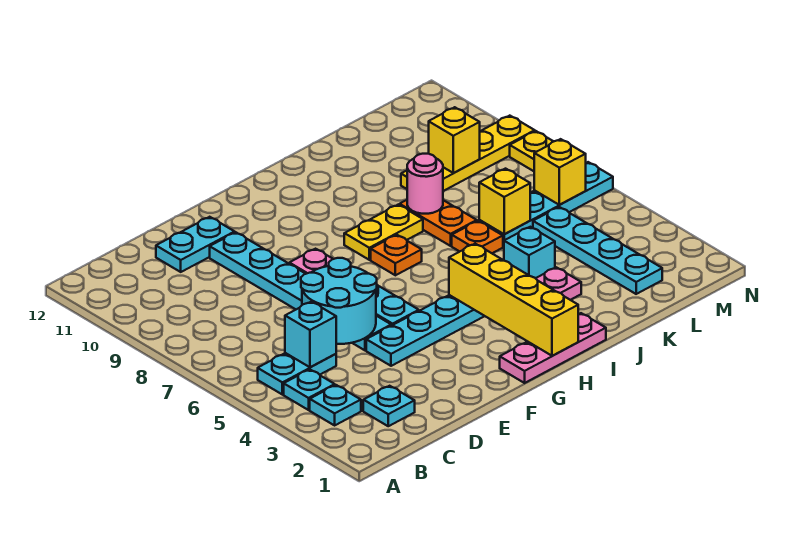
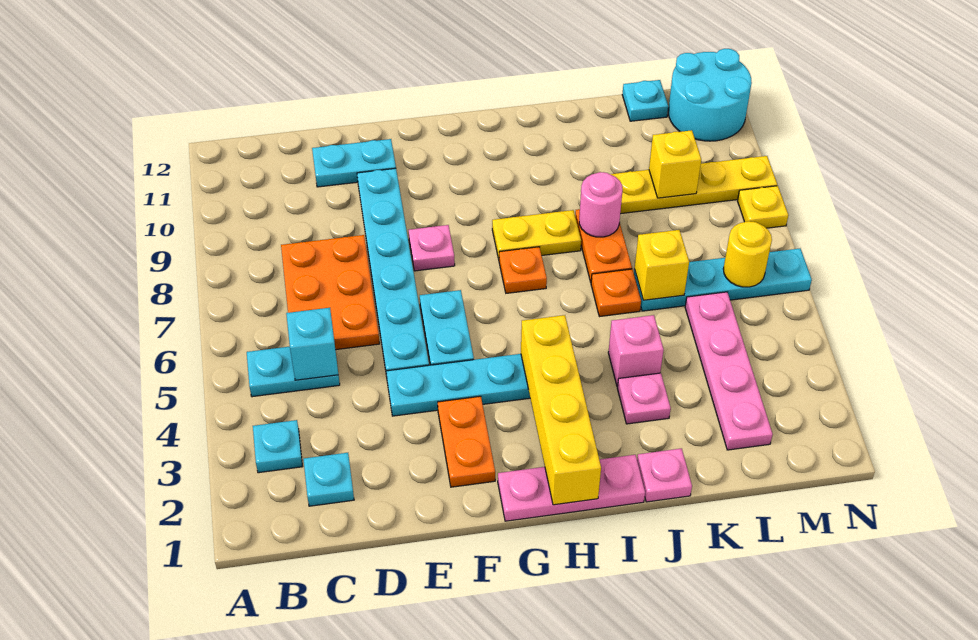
cyan plate B4 level 1 -> cyan plate L12 level 1
none -> orange plate C6:D8 level 1
cyan round brick D5:E6 level 2 -> cyan round brick M11:N12 level 1
none -> orange plate F2:F3 level 1
none -> pink plate J1 level 1
cyan brick J4 level 1 -> pink brick J4 level 1
cyan plate L2:L5 level 1 -> pink plate L2:L5 level 1
yellow brick M6 level 2 -> yellow round brick M6 level 2

